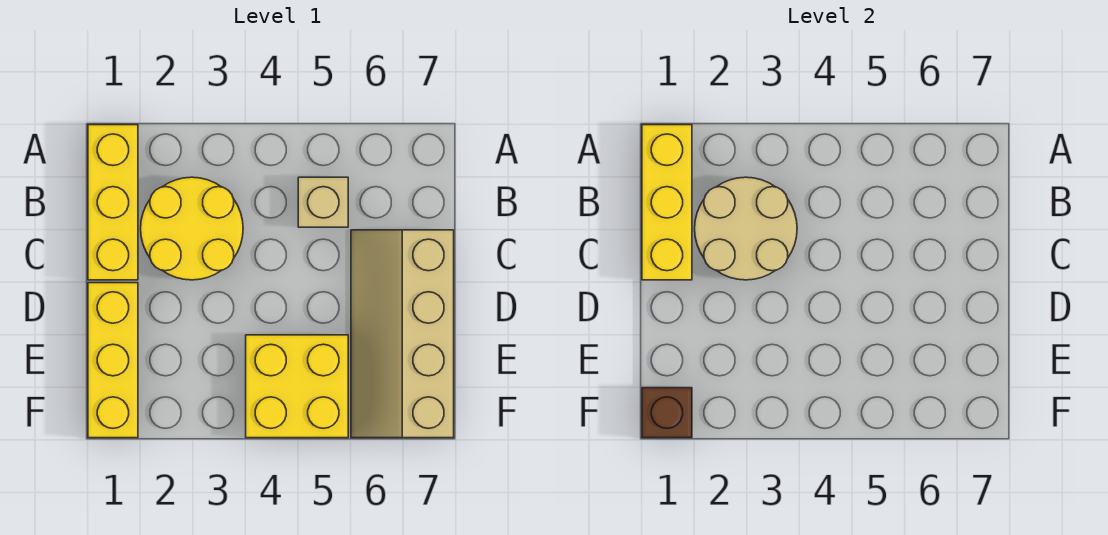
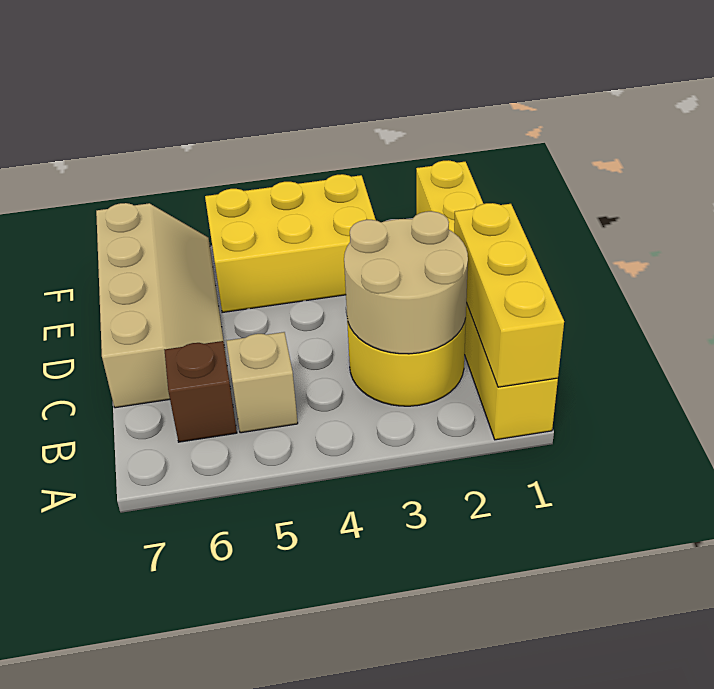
yellow brick E4:F5 level 1 -> yellow brick E3:F5 level 1
brown brick F1 level 2 -> brown brick B6 level 1

